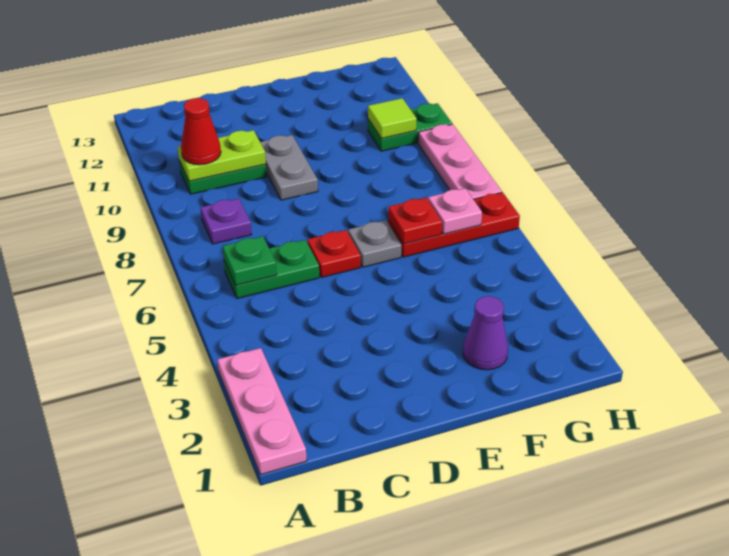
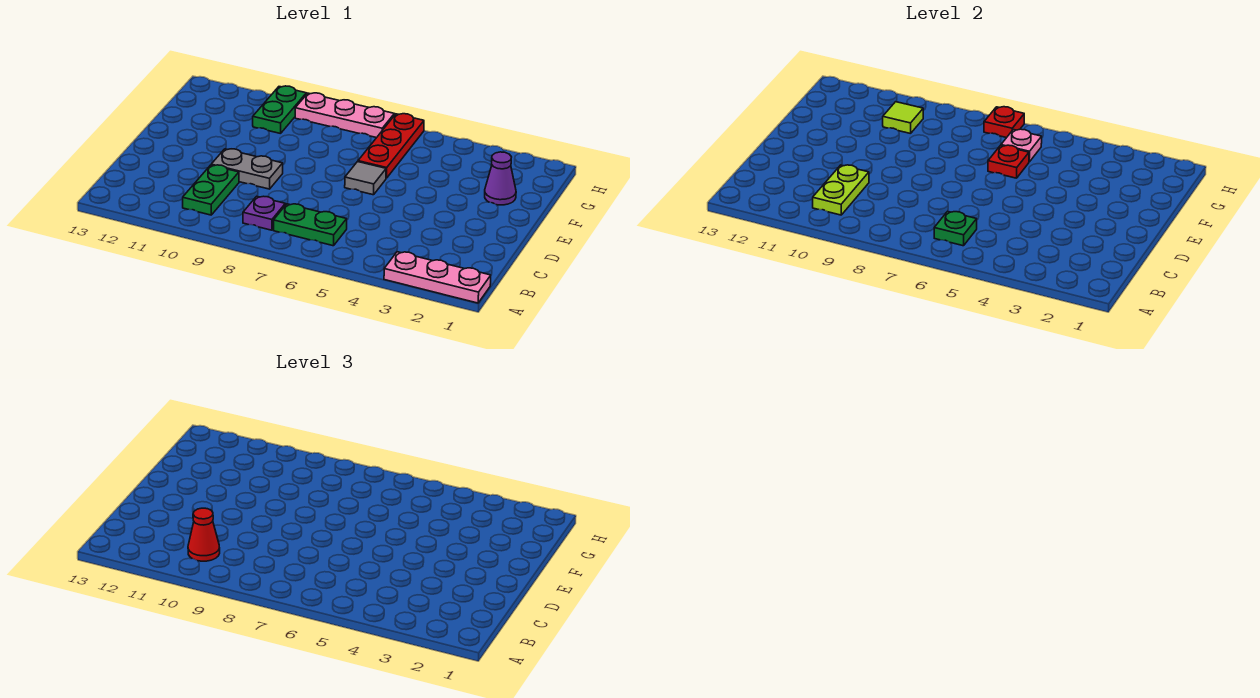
green plate B6:C6 level 1 -> green plate B6:B7 level 1
red plate D6 level 1 -> red plate H7 level 2
grey plate E6 level 1 -> grey tile E6 level 1

